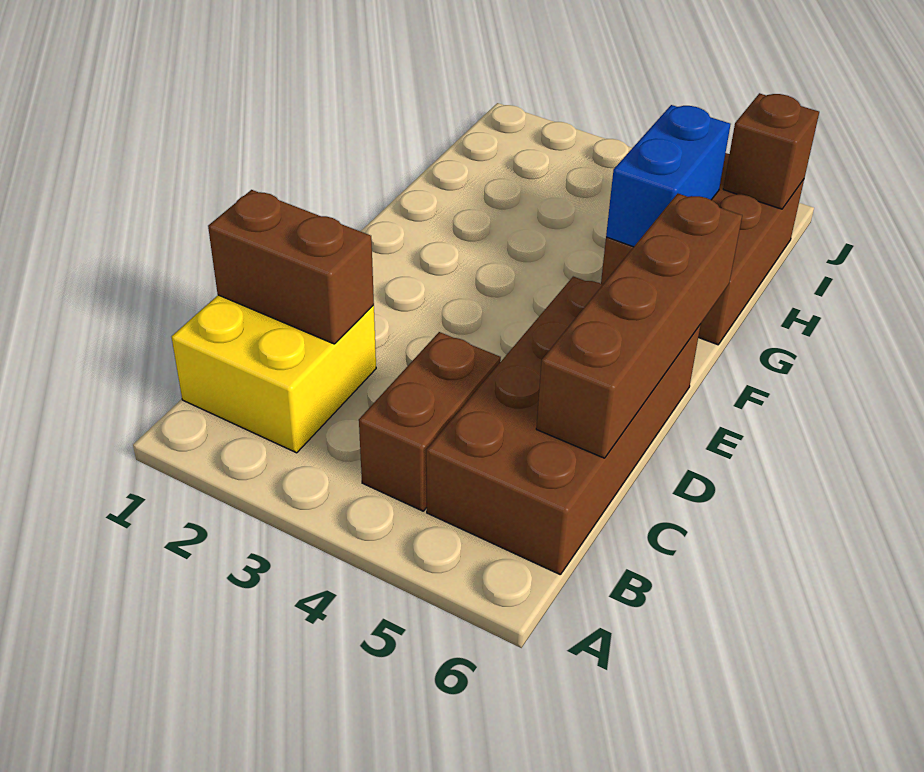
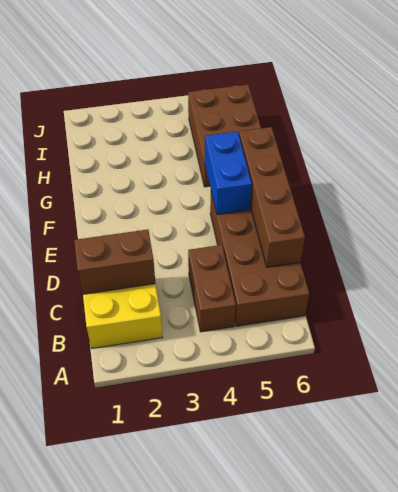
blue brick G5:H5 level 2 -> blue brick E5:F5 level 2
brown brick I6 level 2 -> none

